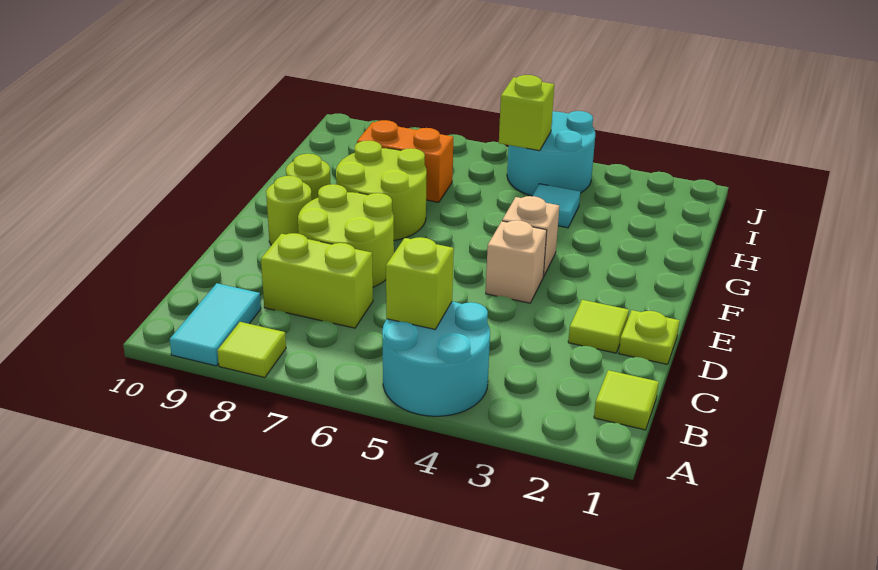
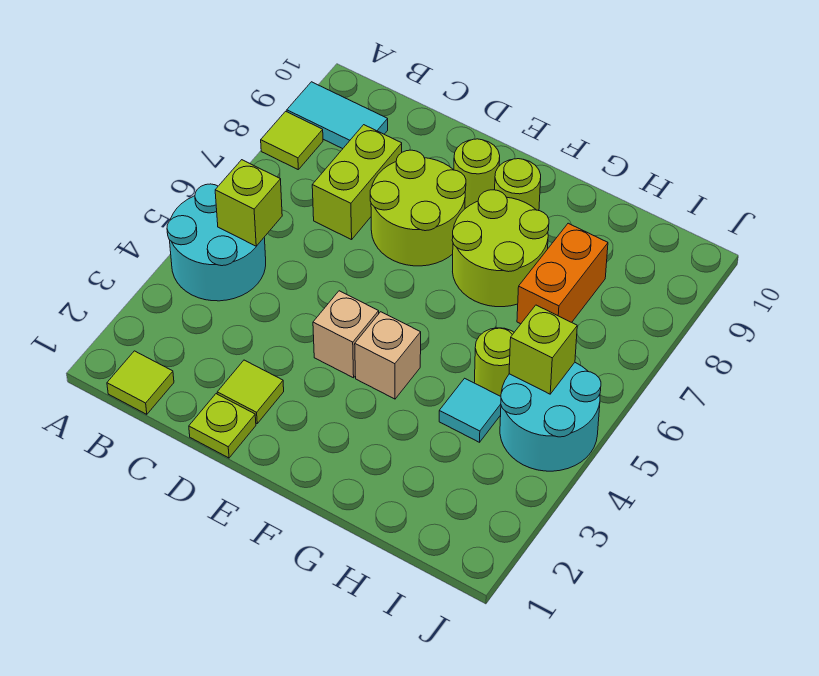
none -> lime round brick H5 level 1

